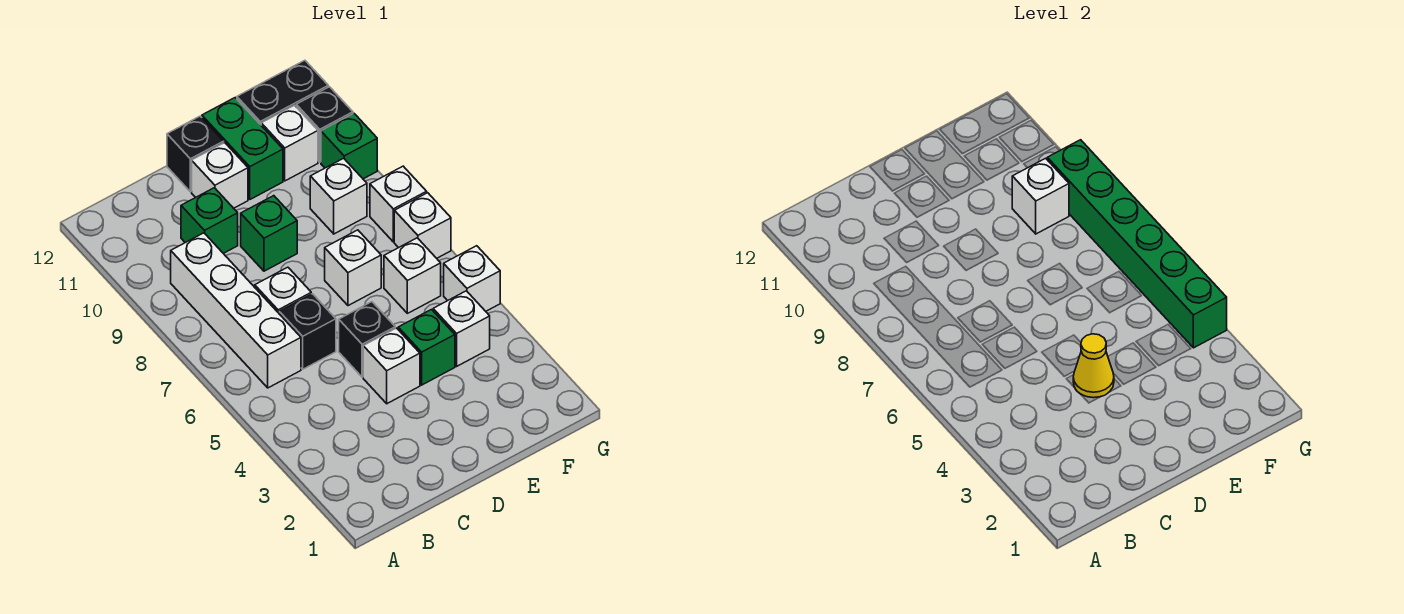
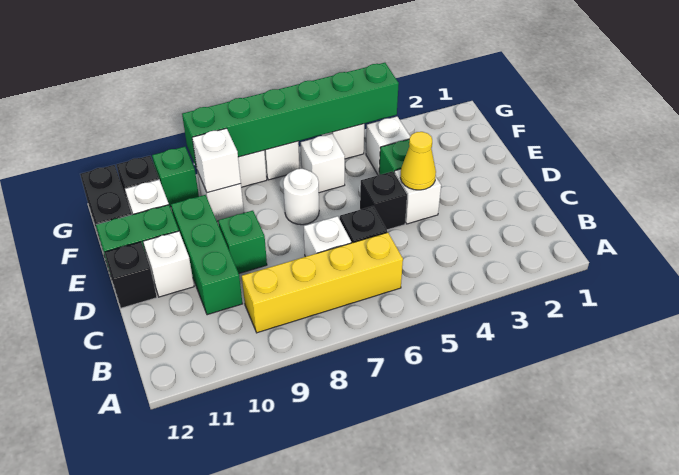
white brick B6:B9 level 1 -> yellow brick B6:B9 level 1
green brick C10 level 1 -> green brick C10:E10 level 1
white brick E7 level 1 -> white round brick E7 level 1

